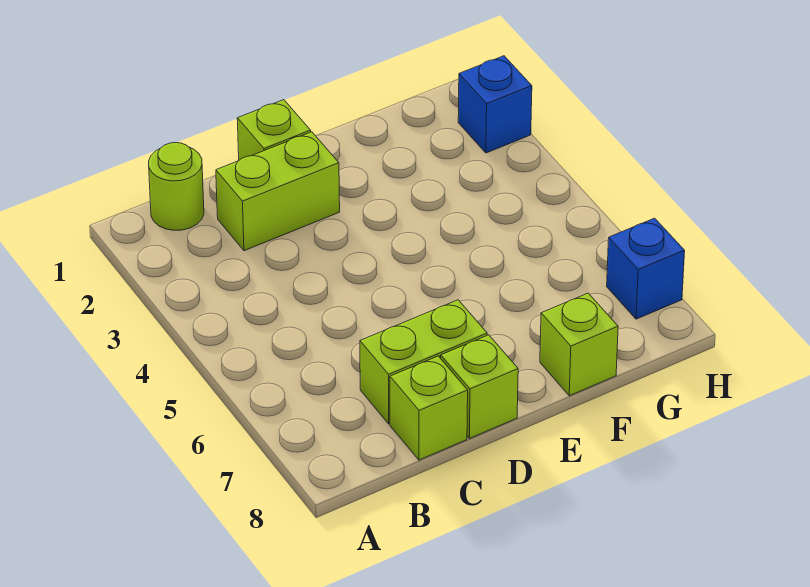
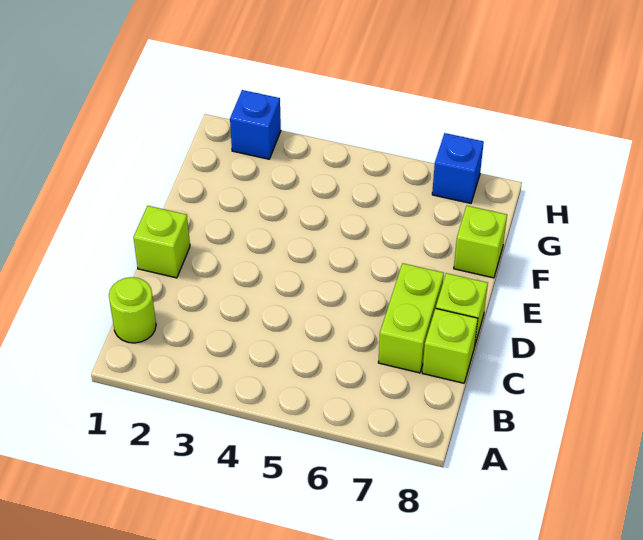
lime brick C2:D2 level 1 -> none

